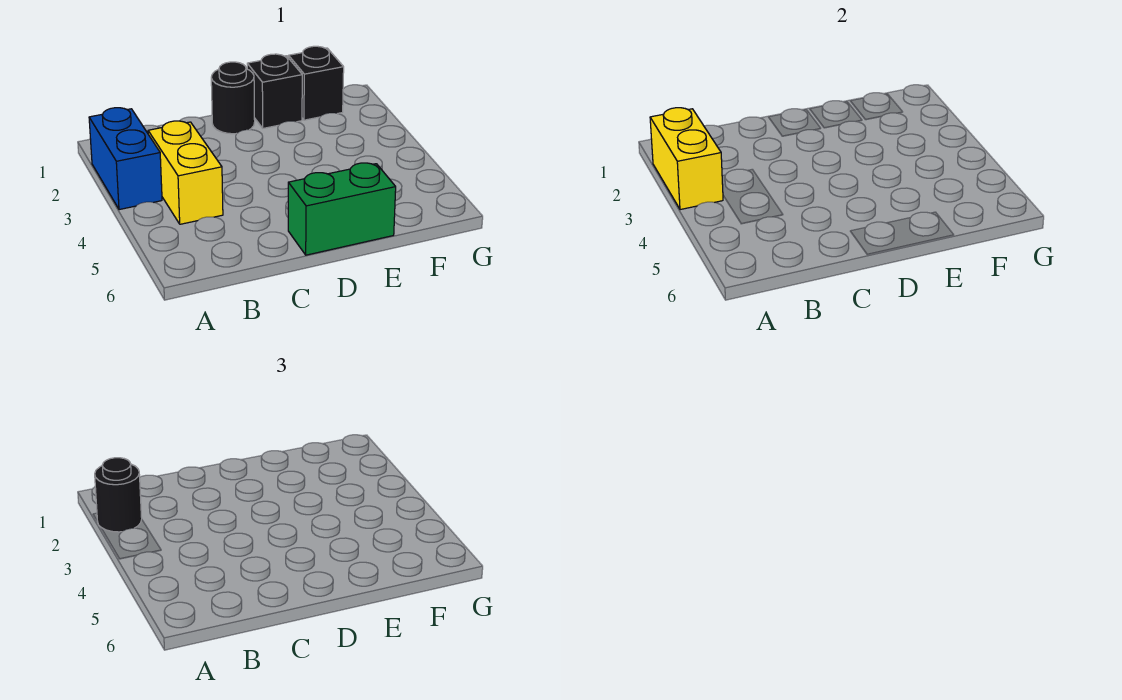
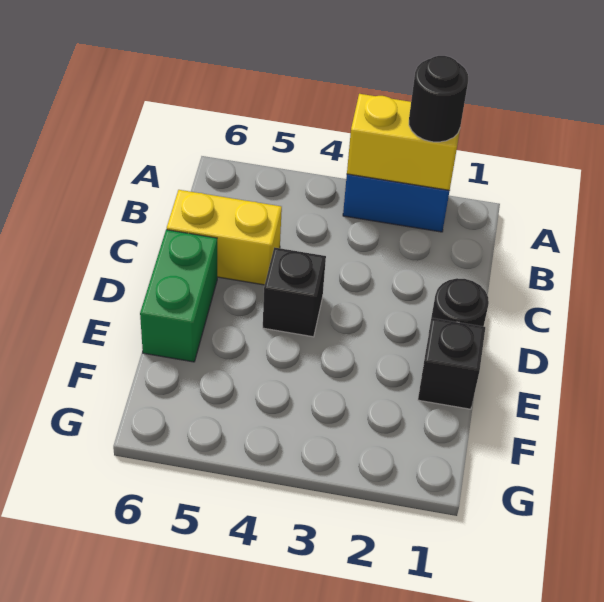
yellow brick B3:B4 level 1 -> yellow brick C5:C6 level 1
black brick F1 level 1 -> black brick D4 level 1

